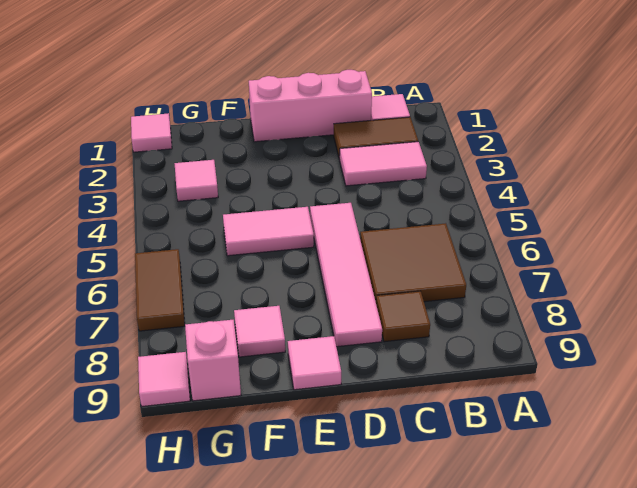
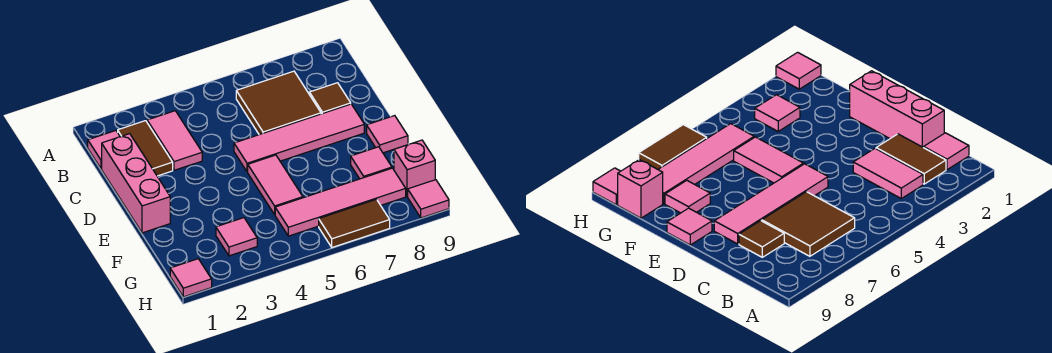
none -> pink tile G5:G8 level 1

